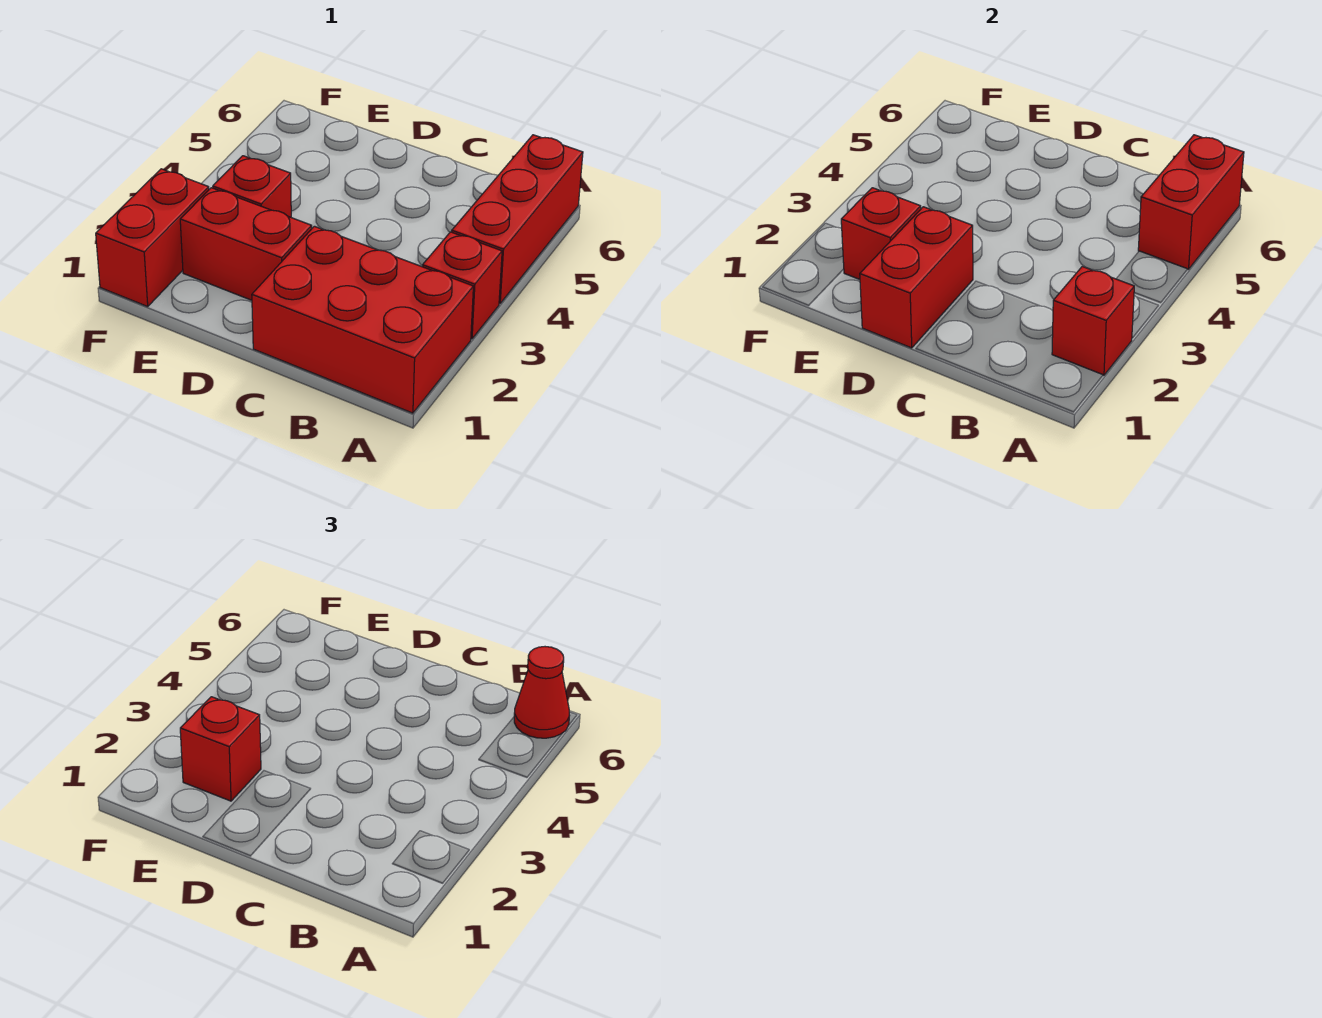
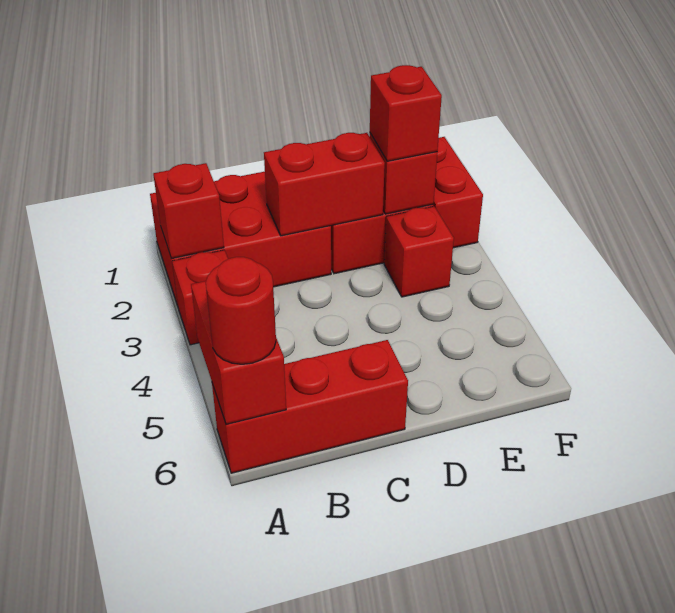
red brick A4:A6 level 1 -> red brick A6:C6 level 1
red cone A6 level 3 -> red round brick A6 level 3
red brick D1:D2 level 2 -> red brick C2:D2 level 2

